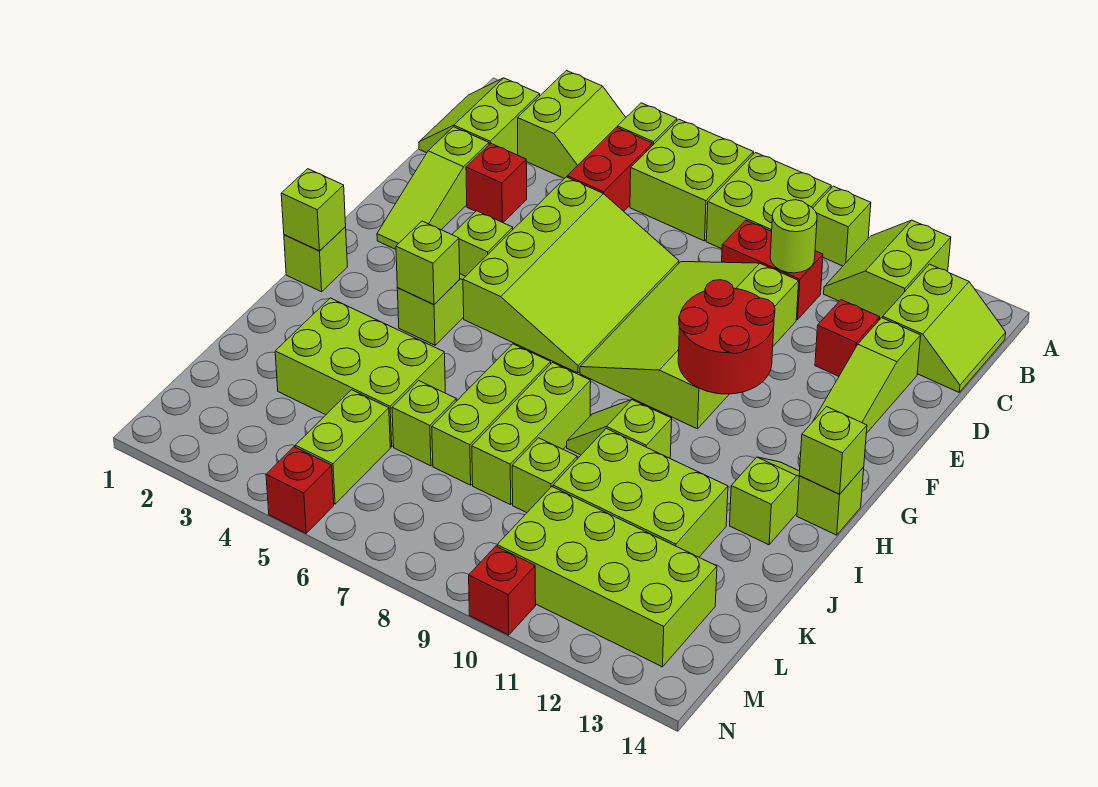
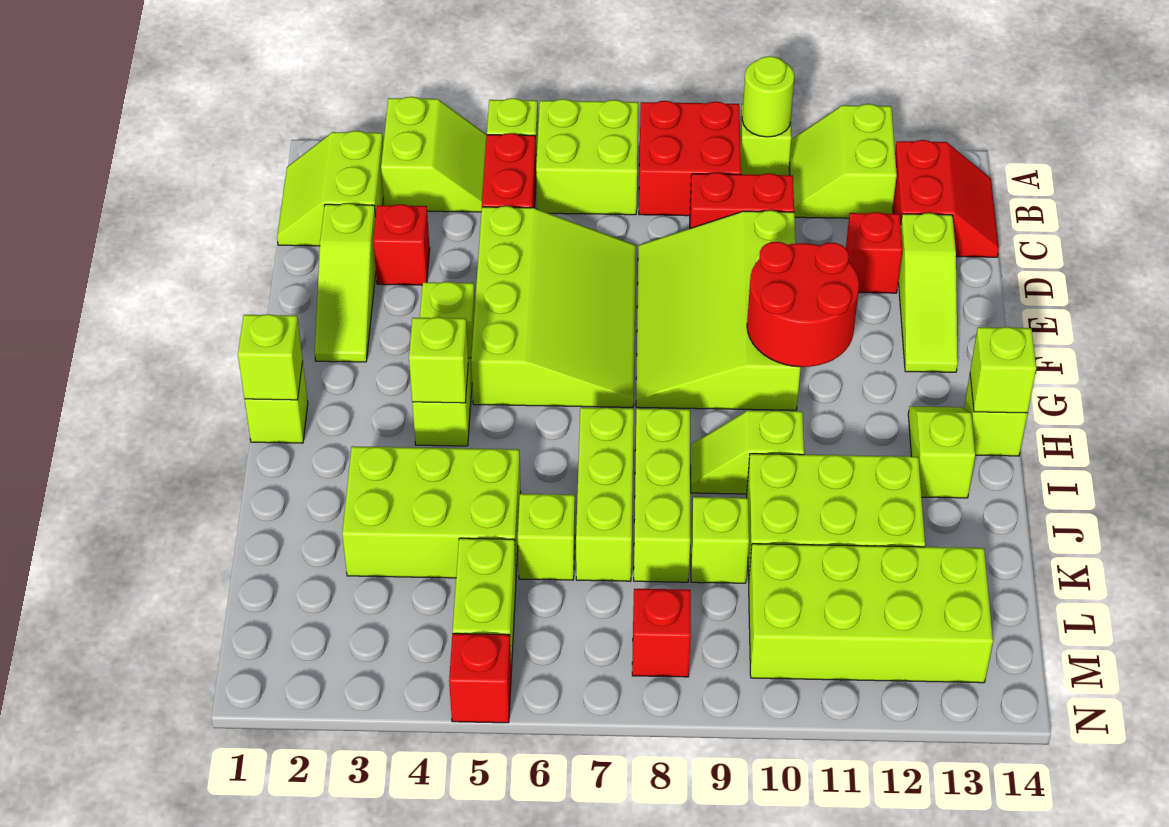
lime brick A8:B9 level 1 -> red brick A8:B9 level 1
lime slope B13:C14 level 1 top 13 -> red slope B13:C14 level 1 top 13
lime round brick C10 level 2 -> lime round brick A10 level 2
red brick N10 level 1 -> red brick M8 level 1

